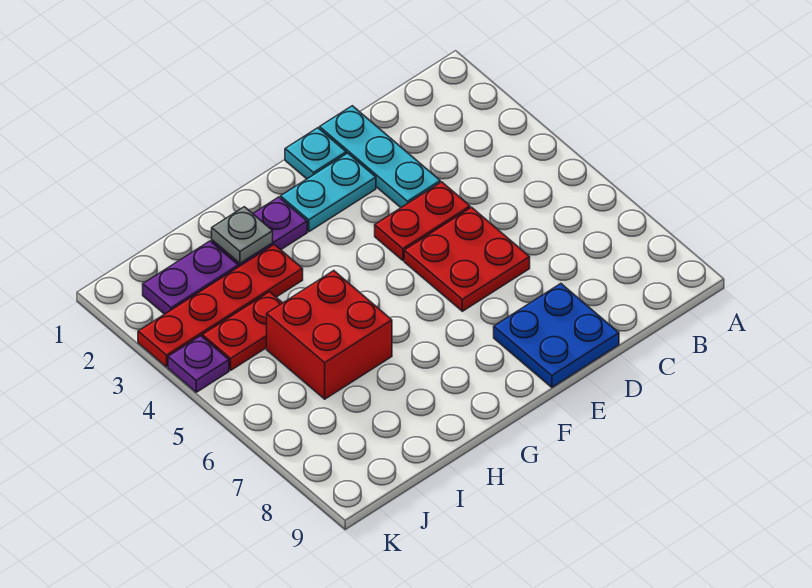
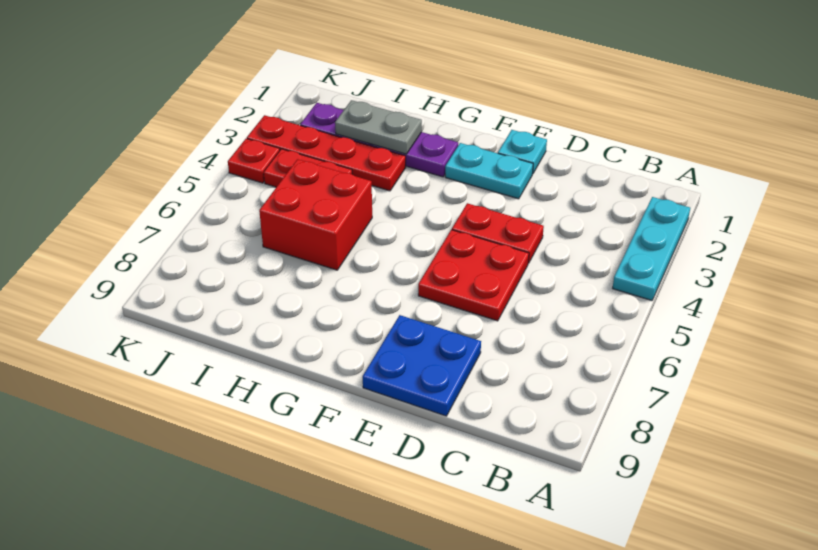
cyan plate D1:D3 level 1 -> cyan plate A2:A4 level 1
grey plate H2 level 2 -> grey plate H2:I2 level 2
purple plate K4 level 1 -> red plate K4 level 1

